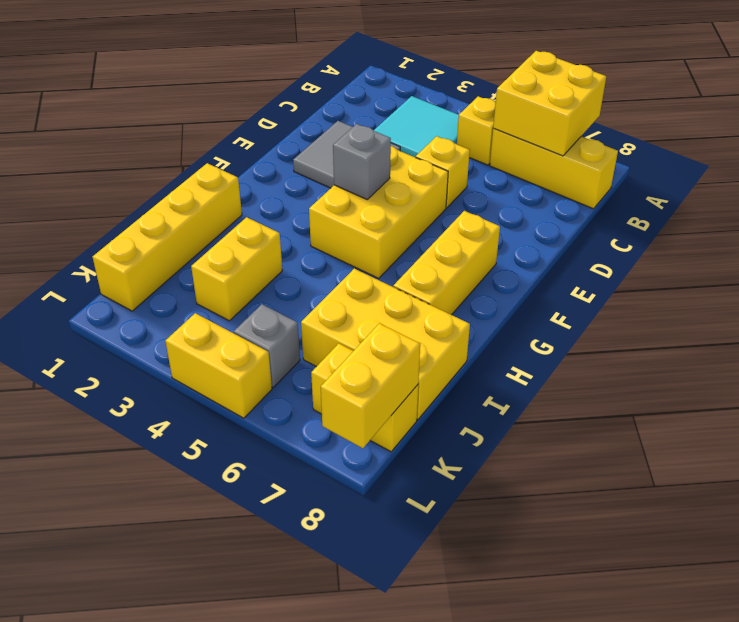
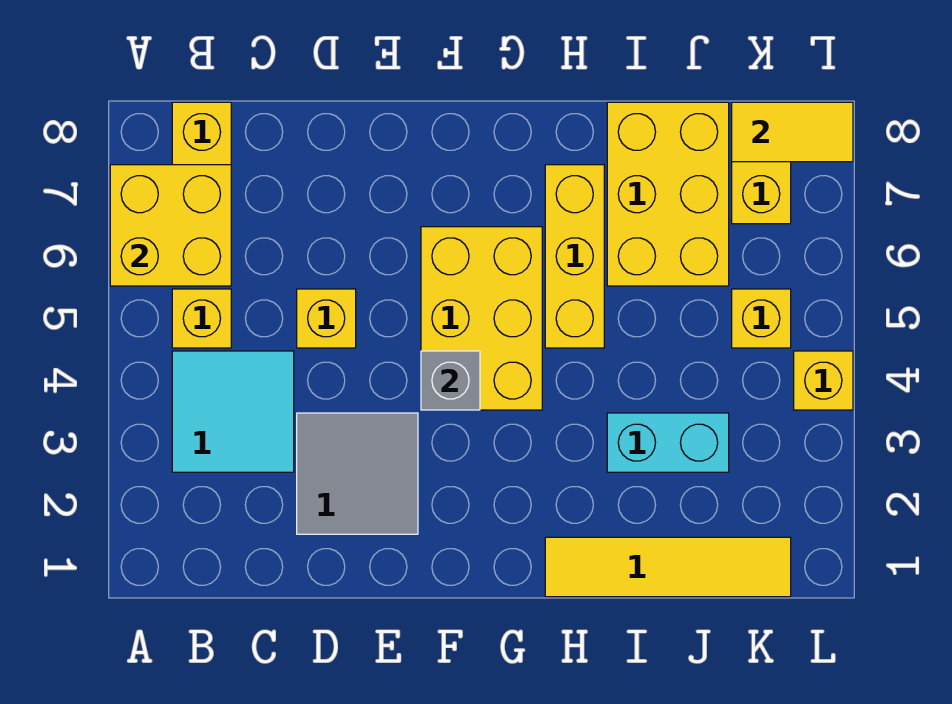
yellow brick E4:G5 level 1 -> yellow brick F4:G6 level 1
yellow brick F7:H7 level 1 -> yellow brick H5:H7 level 1
yellow brick H1:K1 level 1 -> yellow tile H1:K1 level 1
yellow brick I3:J3 level 1 -> cyan brick I3:J3 level 1
grey brick K5 level 1 -> yellow brick K5 level 1
yellow brick K8:L8 level 2 -> yellow tile K8:L8 level 2
yellow brick L4:L5 level 1 -> yellow brick L4 level 1

